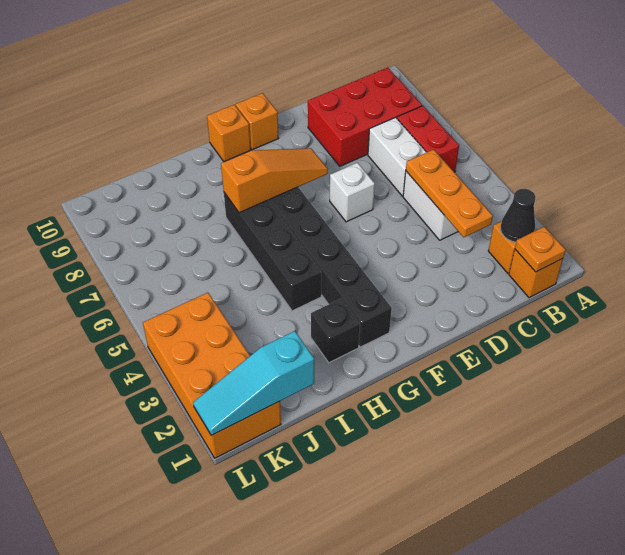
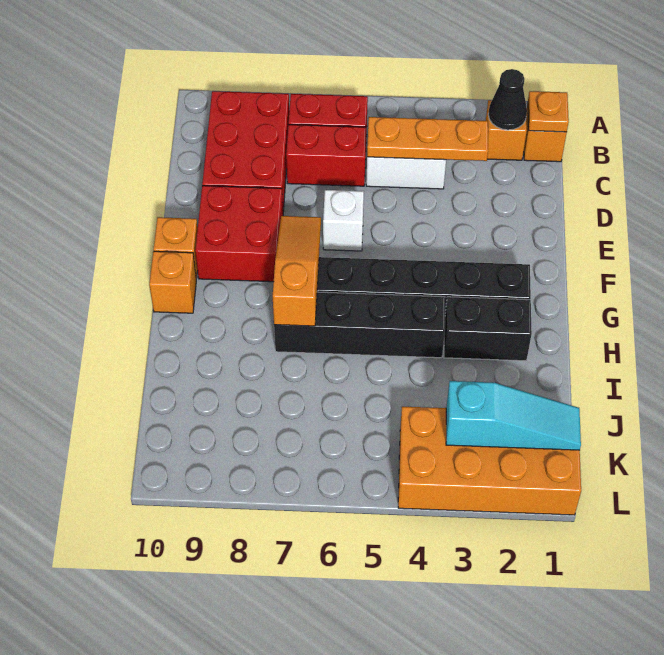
white brick C6:C7 level 1 -> red brick C6:C7 level 1
none -> red brick E8:F9 level 1
black brick H2 level 1 -> black brick H2:H3 level 1
cyan slope J1:L1 level 2 top J -> cyan slope K1:K3 level 2 top 3

